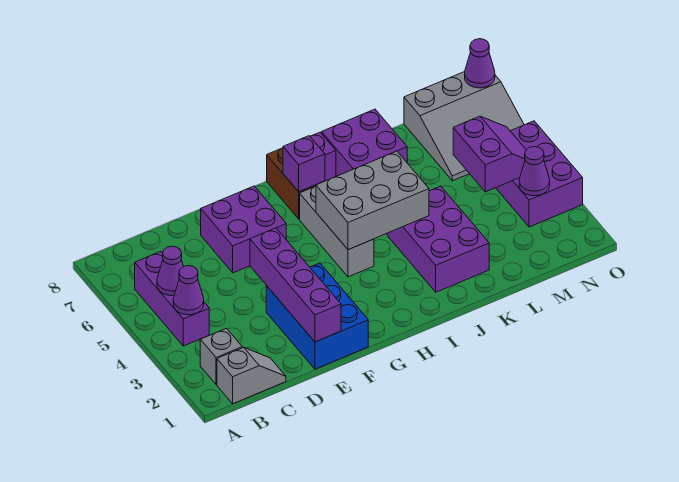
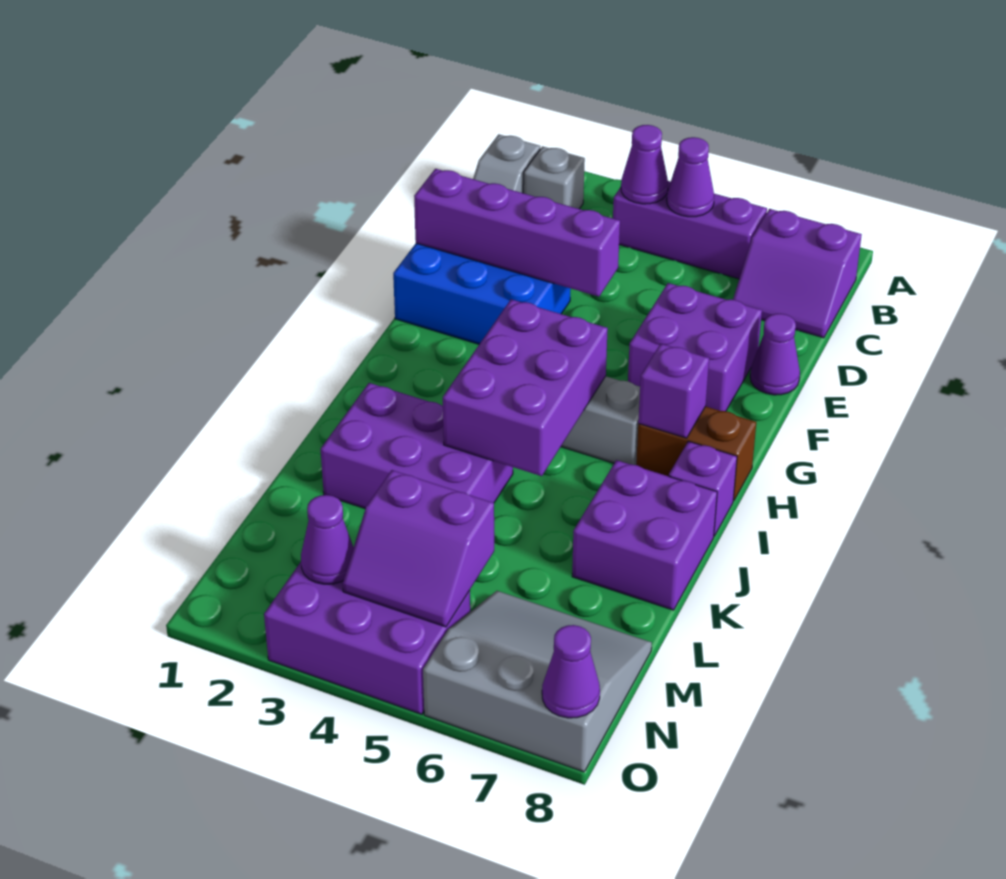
none -> purple slope B7:C8 level 1 top B
none -> purple cone E8 level 1
grey brick H4:J5 level 2 -> purple brick H4:J5 level 2
grey slope M6:O8 level 1 top 8 -> grey slope M6:O8 level 1 top O

